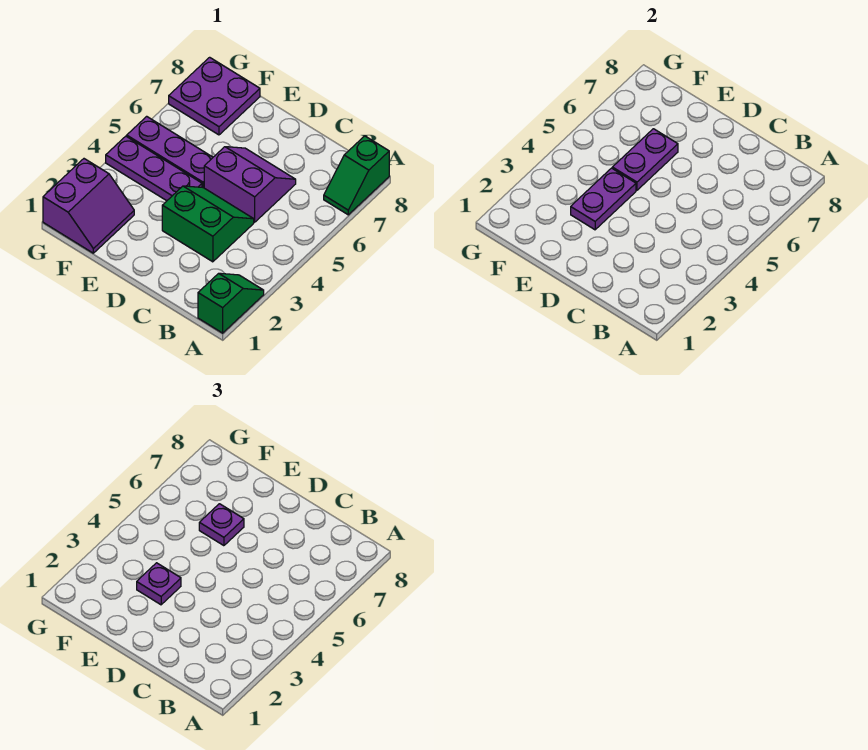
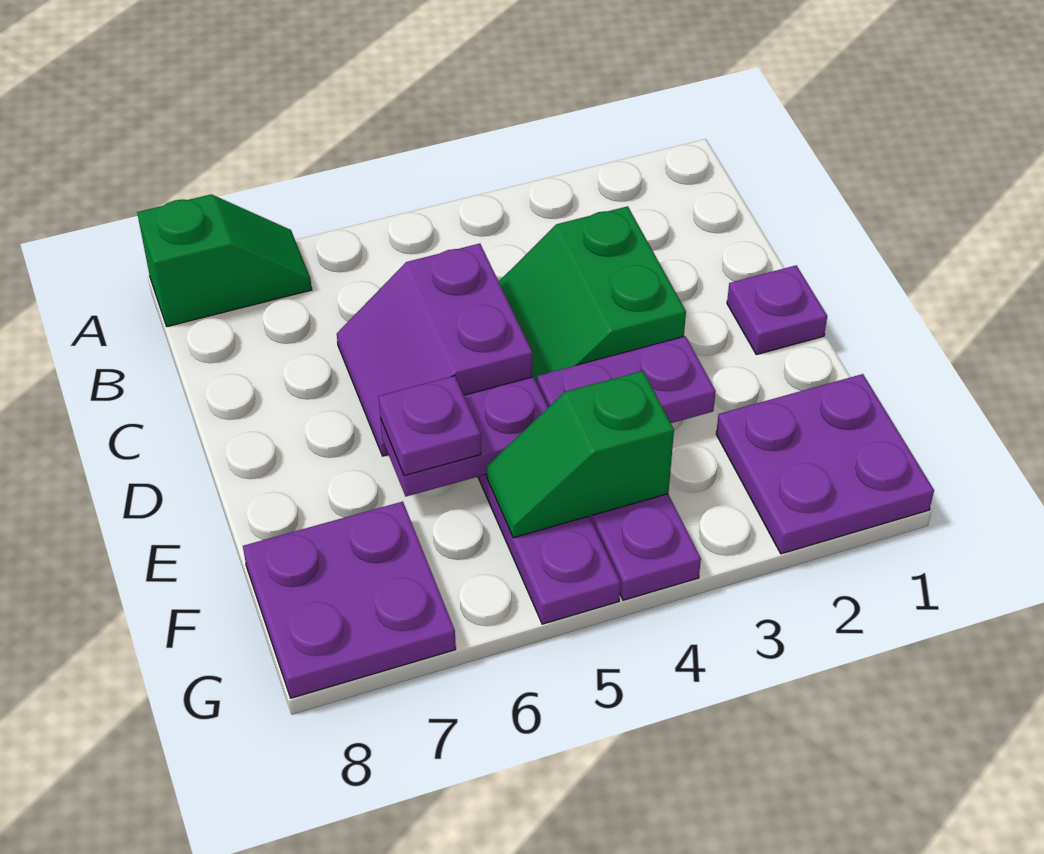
green slope A1:A2 level 1 top 1 -> green slope F4:F5 level 2 top 4
purple plate E3 level 3 -> purple plate D1 level 1
purple slope F1:G2 level 1 top G -> purple plate F1:G2 level 1

